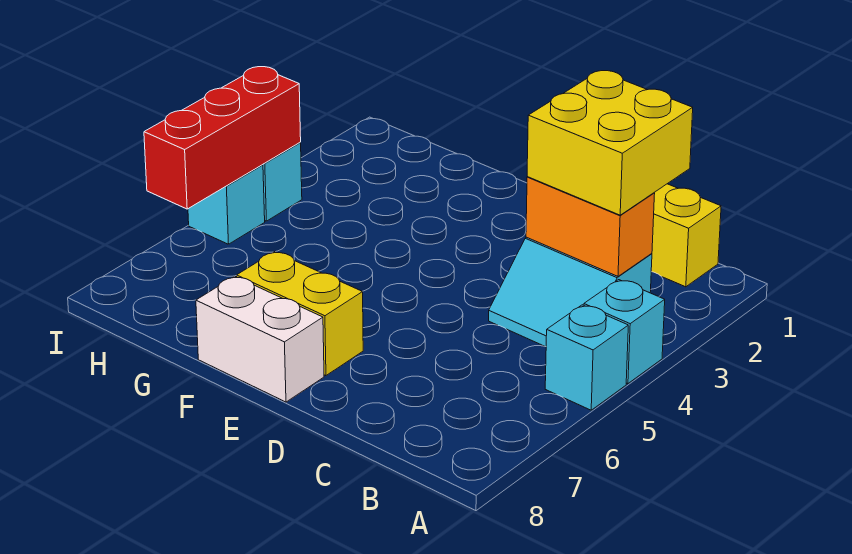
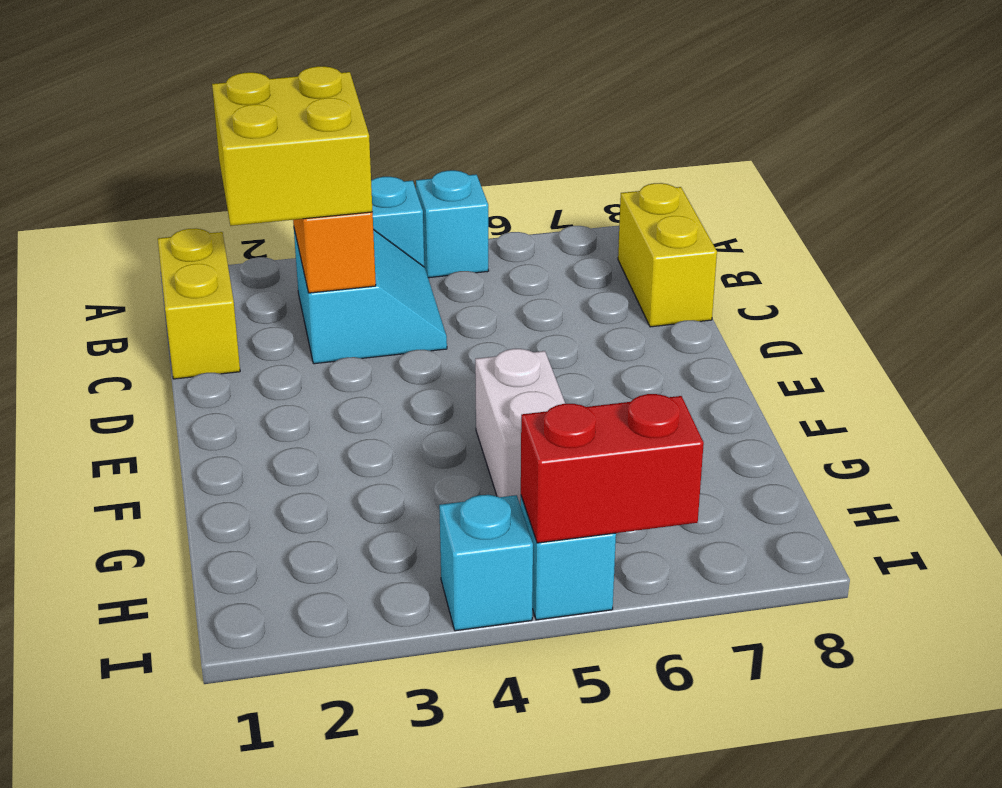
yellow brick E7:F7 level 1 -> yellow brick B8:C8 level 1
white brick E8:F8 level 1 -> white brick F5:G5 level 1
red brick I4:I6 level 2 -> red brick I5:I6 level 2

